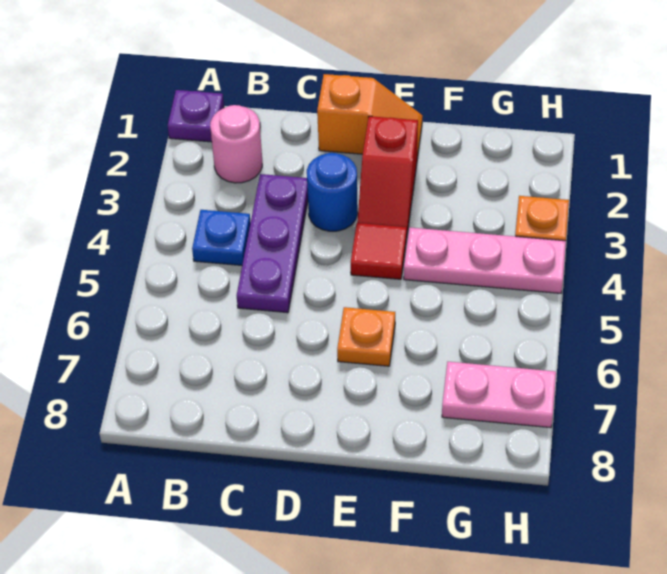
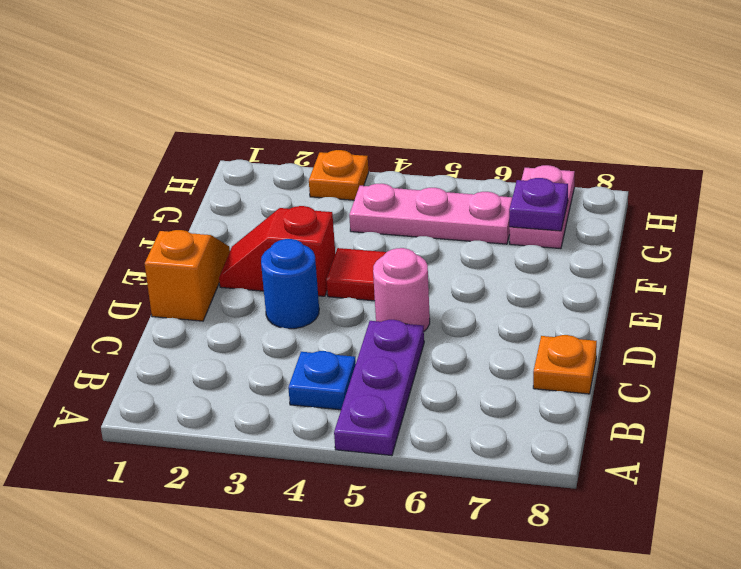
purple plate A1 level 1 -> purple plate G7 level 2
pink round brick B2 level 1 -> pink round brick D5 level 1
purple plate C3:C5 level 1 -> purple plate A5:C5 level 1
red slope E2:E3 level 1 top 2 -> red slope E2:E3 level 1 top 3
orange plate E6 level 1 -> orange plate C8 level 1
pink plate F4:H4 level 1 -> pink plate G4:G6 level 1

